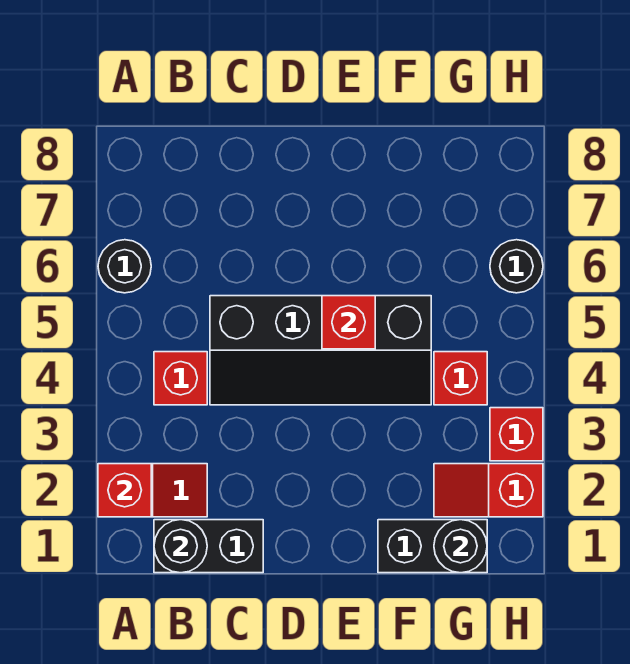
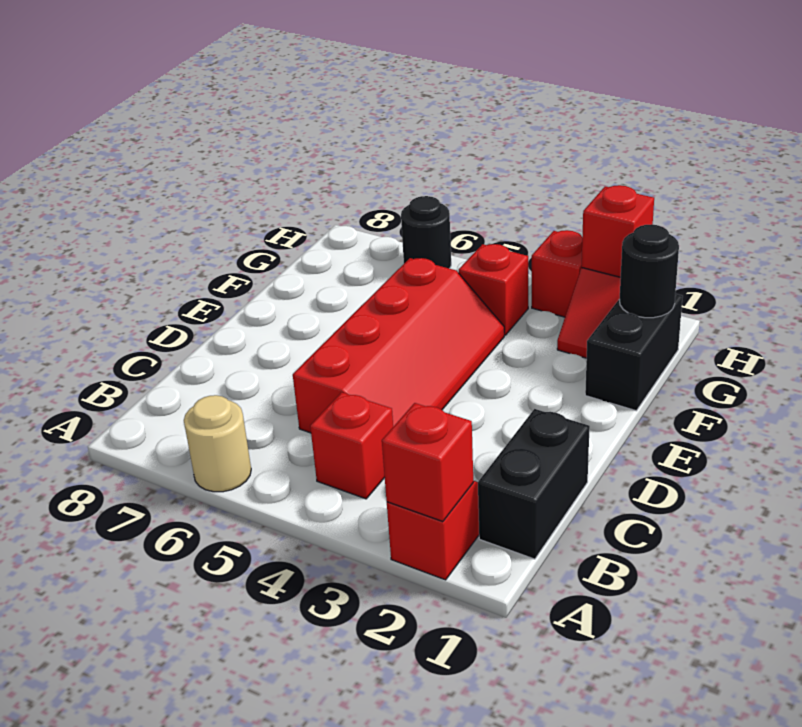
black round brick A6 level 1 -> tan round brick A6 level 1
black round brick B1 level 2 -> none
black slope C4:F5 level 1 top 5 -> red slope C4:F5 level 1 top 5
red brick E5 level 2 -> red brick H2 level 2

